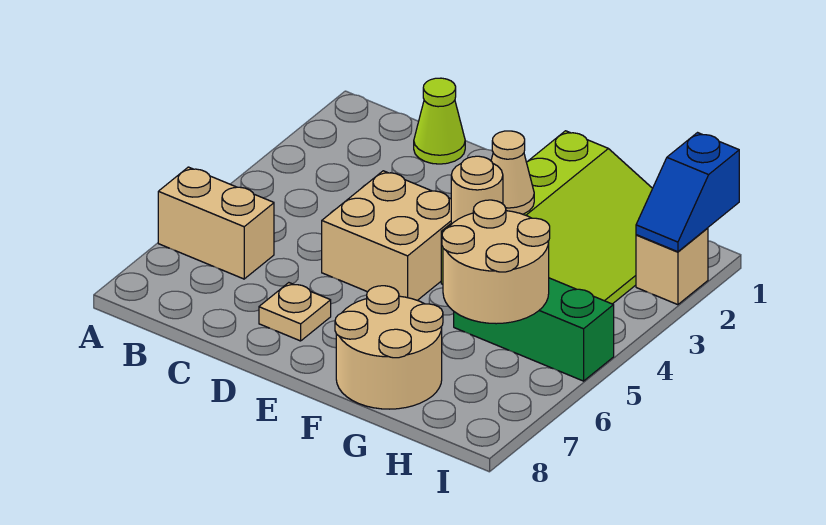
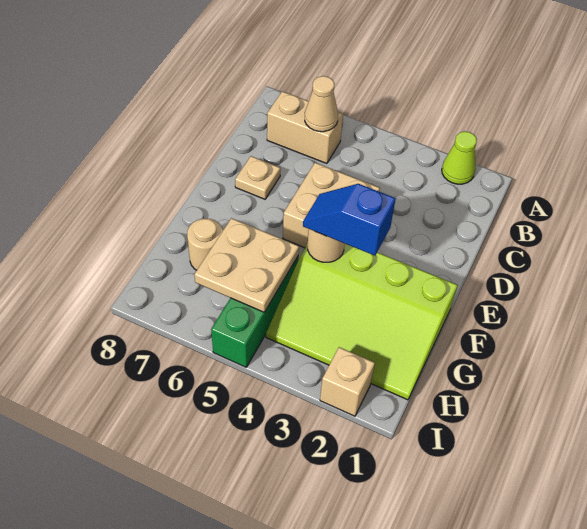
tan brick A6:B6 level 1 -> tan brick B6:B7 level 1
lime cone C1 level 1 -> lime cone A2 level 1
tan cone F3 level 2 -> tan cone B6 level 2
tan round brick F7:G8 level 1 -> tan round brick G7 level 1
tan round brick G5:H6 level 2 -> tan plate G5:H6 level 2
blue slope I1:I2 level 2 top 1 -> blue slope F3:F4 level 3 top 3

